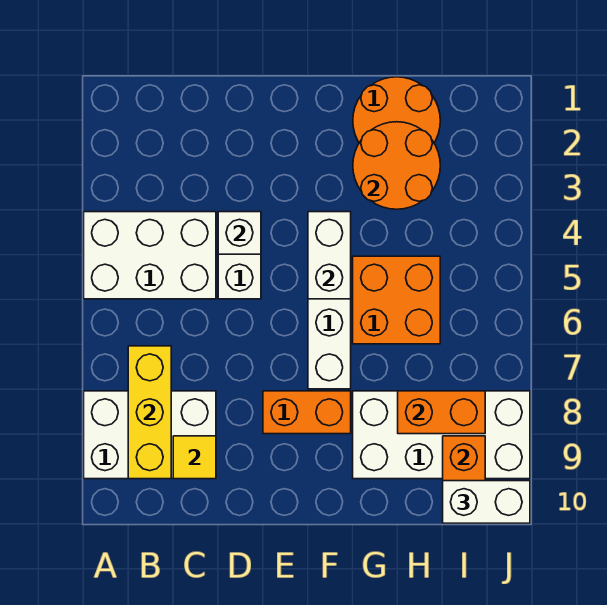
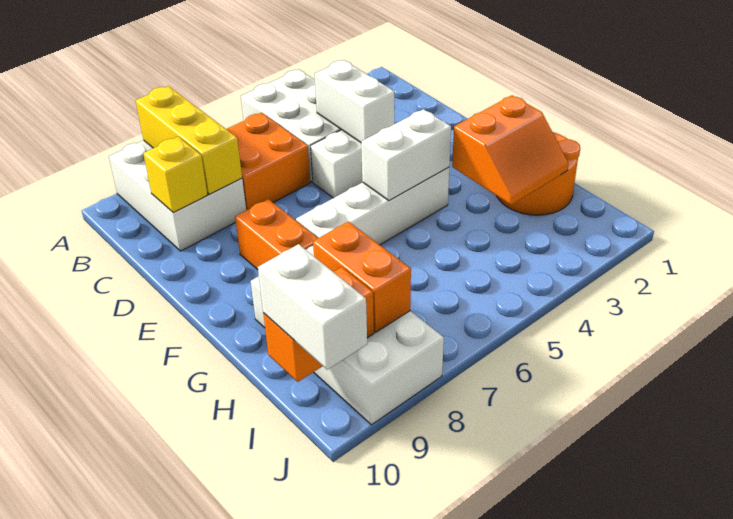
yellow brick B7:B9 level 2 -> yellow brick A8:C8 level 2
yellow tile C9 level 2 -> yellow brick C9 level 2
white brick D4 level 2 -> white brick C4:D4 level 2
orange round brick G2:H3 level 2 -> orange slope G2:H3 level 2 top G
orange brick G5:H6 level 1 -> orange brick B6:C7 level 1

